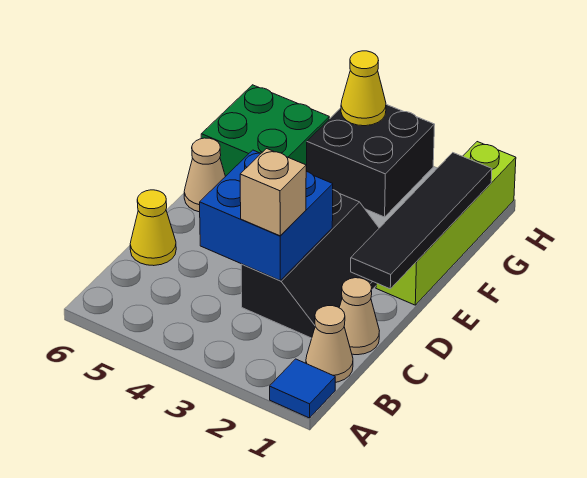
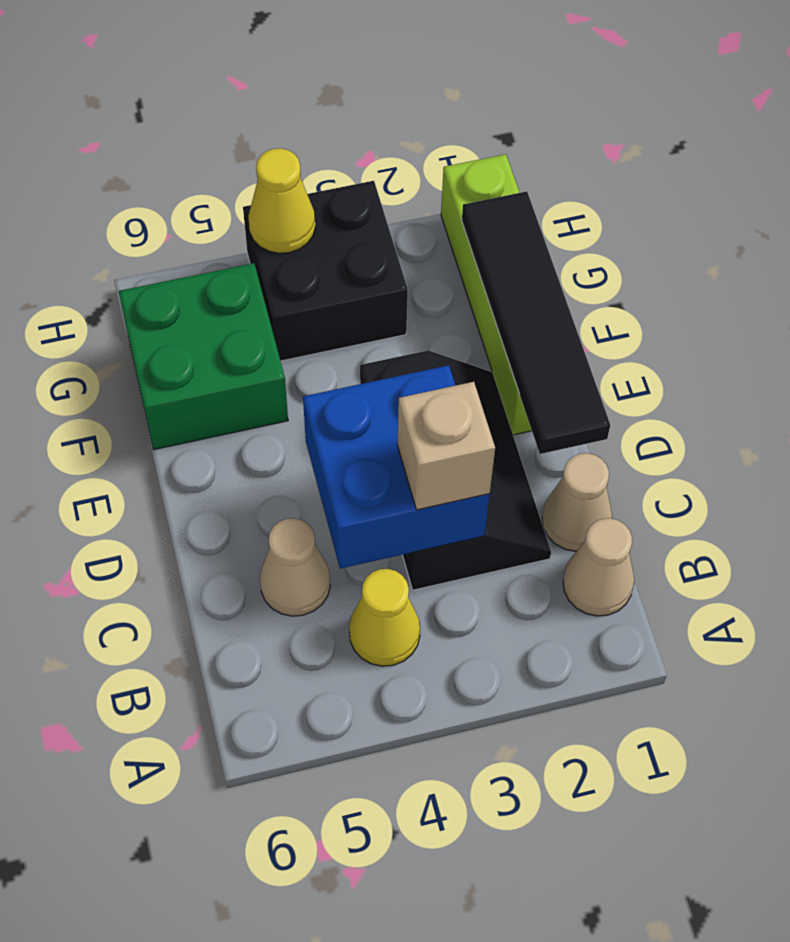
blue tile A1 level 1 -> none
yellow cone C6 level 1 -> yellow cone B4 level 1
tan cone E6 level 1 -> tan cone C5 level 1

